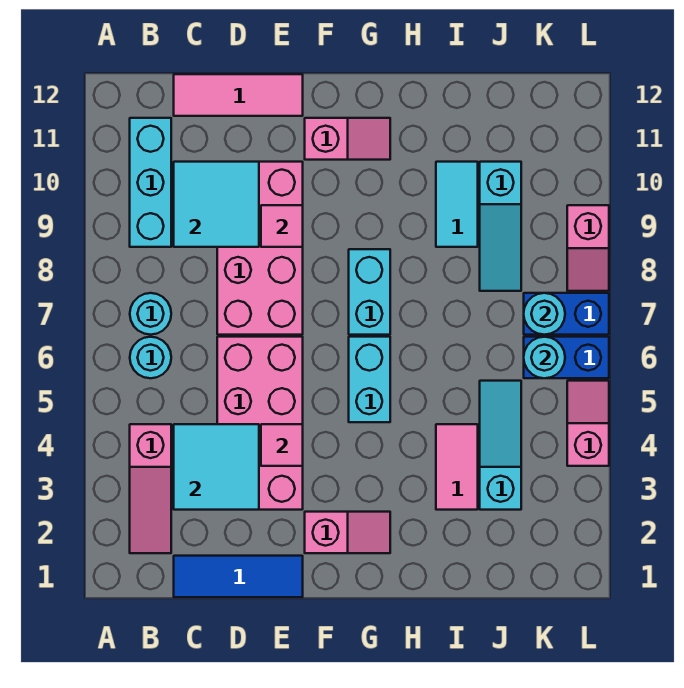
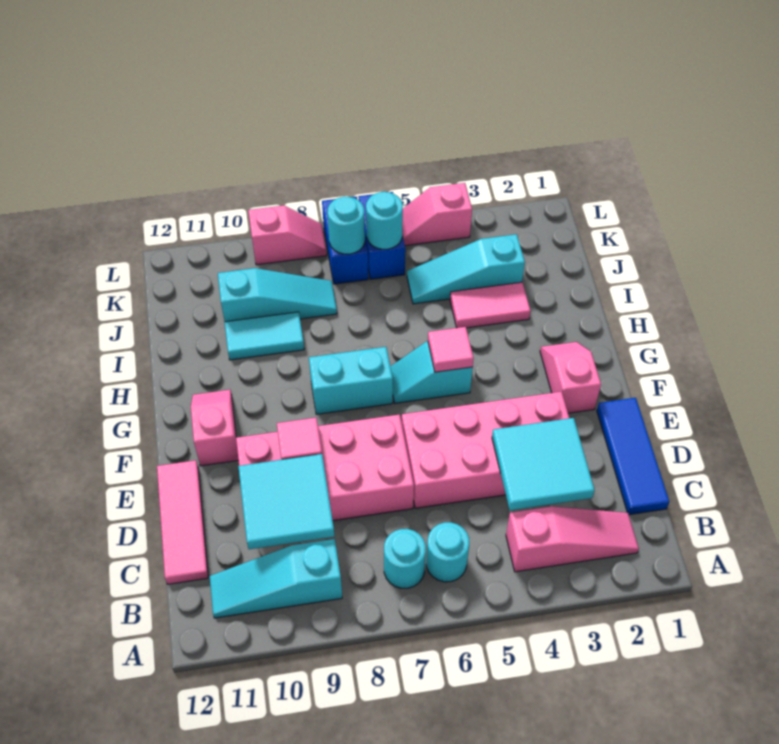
cyan brick B9:B11 level 1 -> cyan slope B9:B11 level 1 top 9
pink tile E4 level 2 -> pink tile G5 level 2
cyan brick G5:G6 level 1 -> cyan slope G5:G6 level 1 top 5

